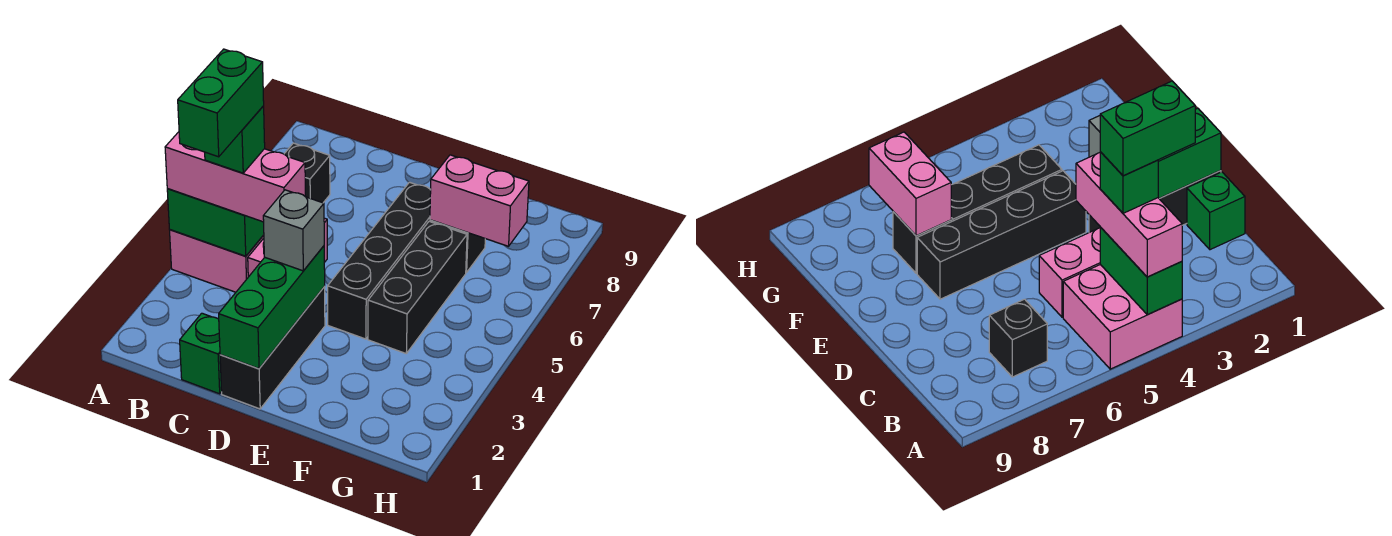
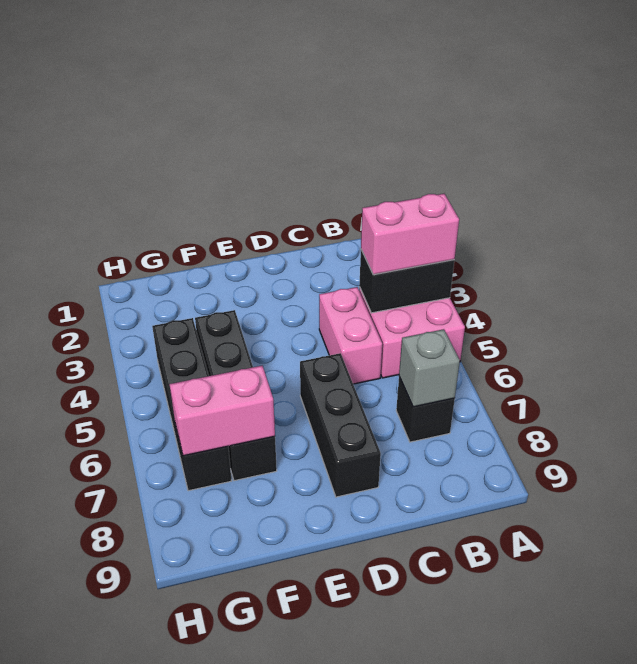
green brick A4:B4 level 2 -> black brick A4:B4 level 2
pink brick A4:C4 level 3 -> pink brick A4:B4 level 3
green brick B3:B4 level 5 -> none
green brick B4 level 4 -> none
green brick C1 level 1 -> none
black brick D1:D3 level 1 -> black brick D6:D8 level 1
green brick D1:D3 level 2 -> none
grey brick D3 level 3 -> grey brick B7 level 2
black brick E4:E7 level 1 -> black brick G4:G7 level 1

